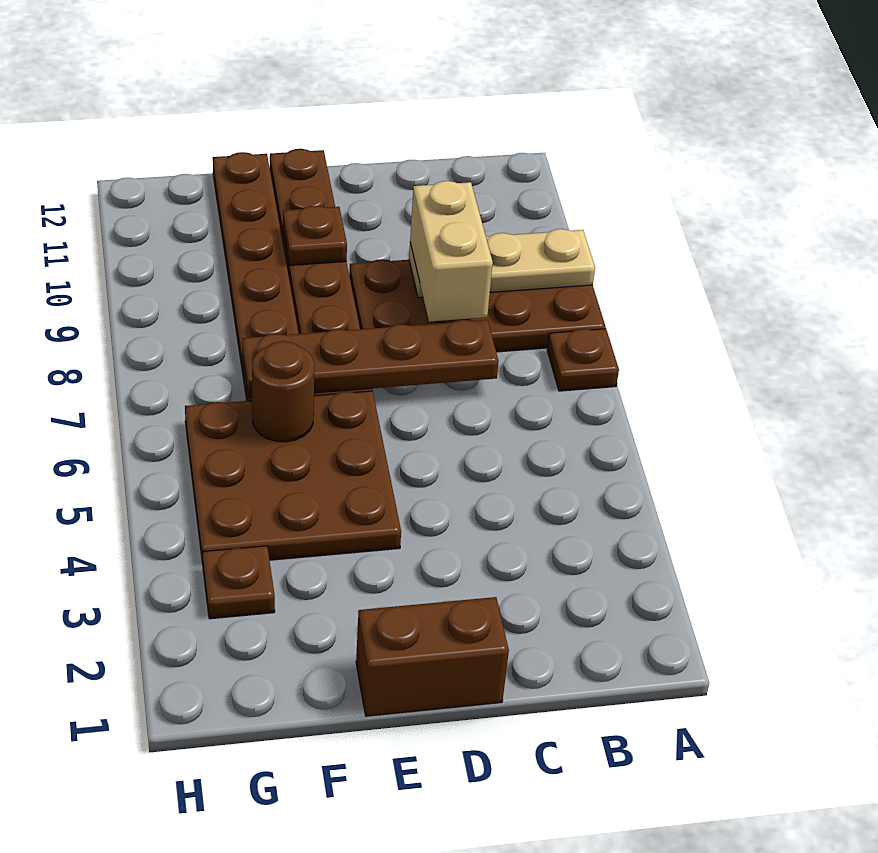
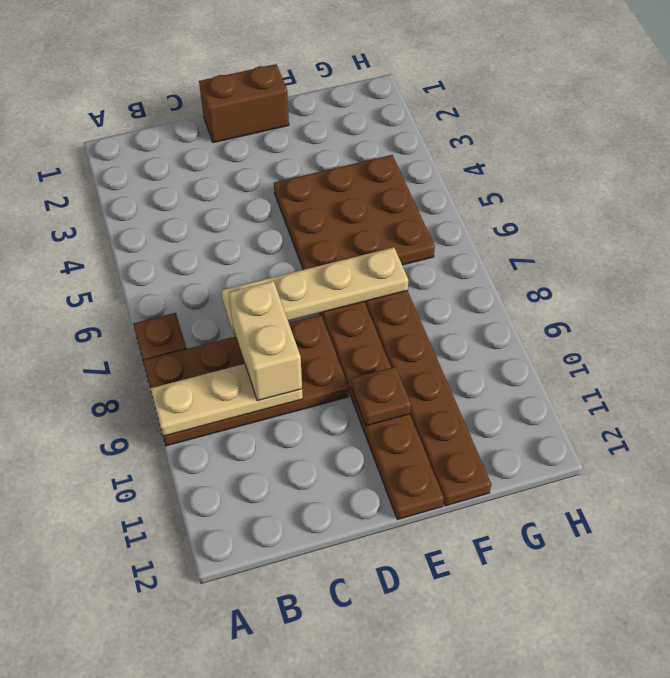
brown plate C7:F7 level 2 -> tan plate C7:F7 level 2
brown round brick F6 level 2 -> none
brown plate G3 level 1 -> none

